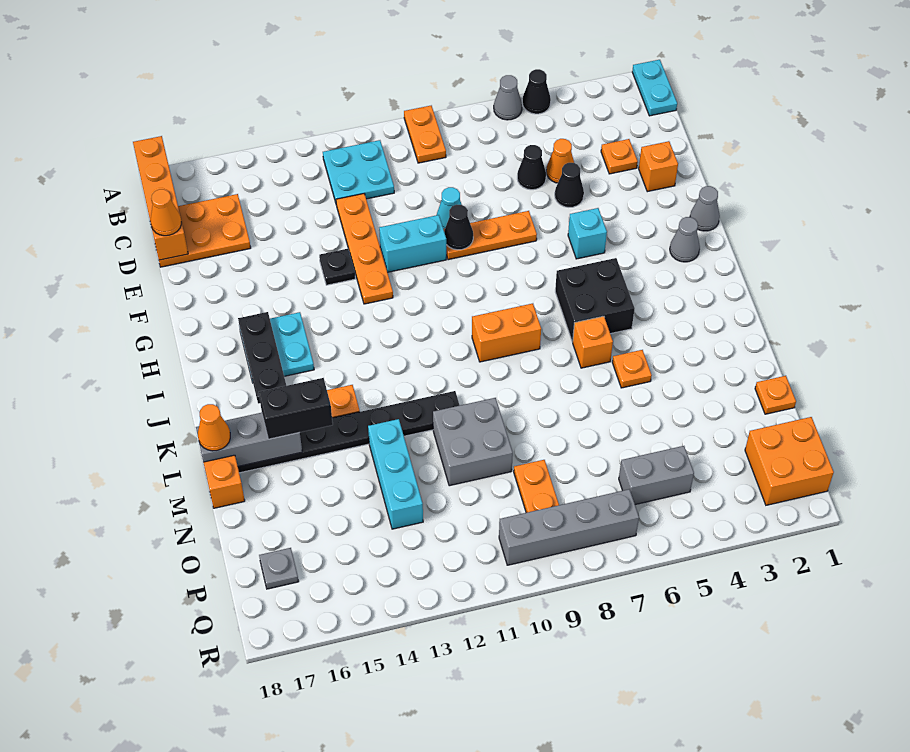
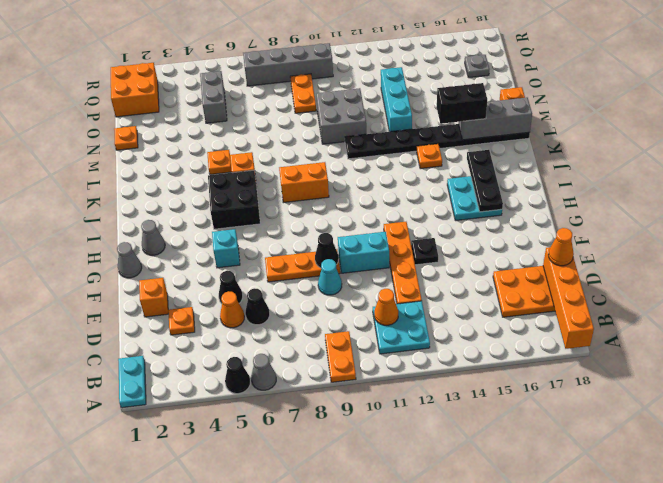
orange cone L18 level 3 -> orange cone C11 level 2
grey brick P5:P6 level 1 -> grey brick O5:P5 level 1

